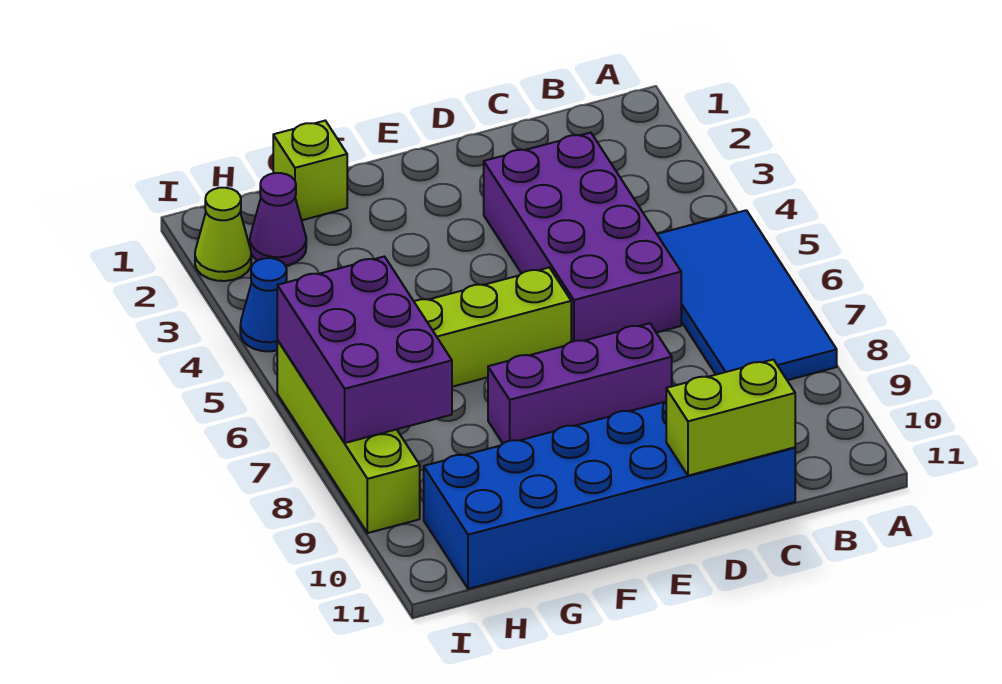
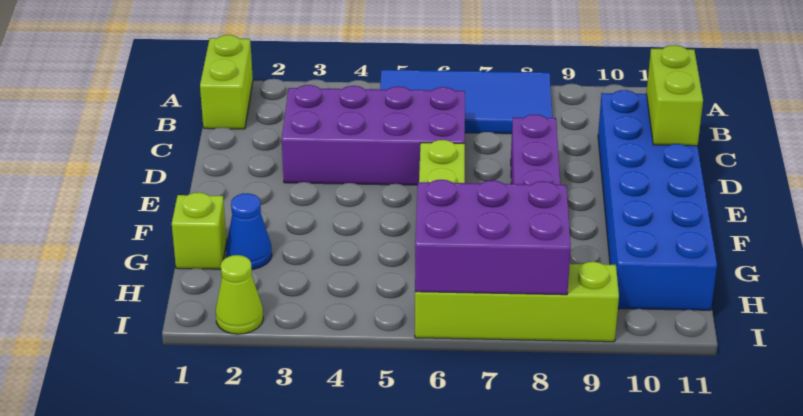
none -> lime brick A1:B1 level 1
purple cone H2 level 1 -> none
blue cone I4 level 1 -> blue cone G2 level 1

